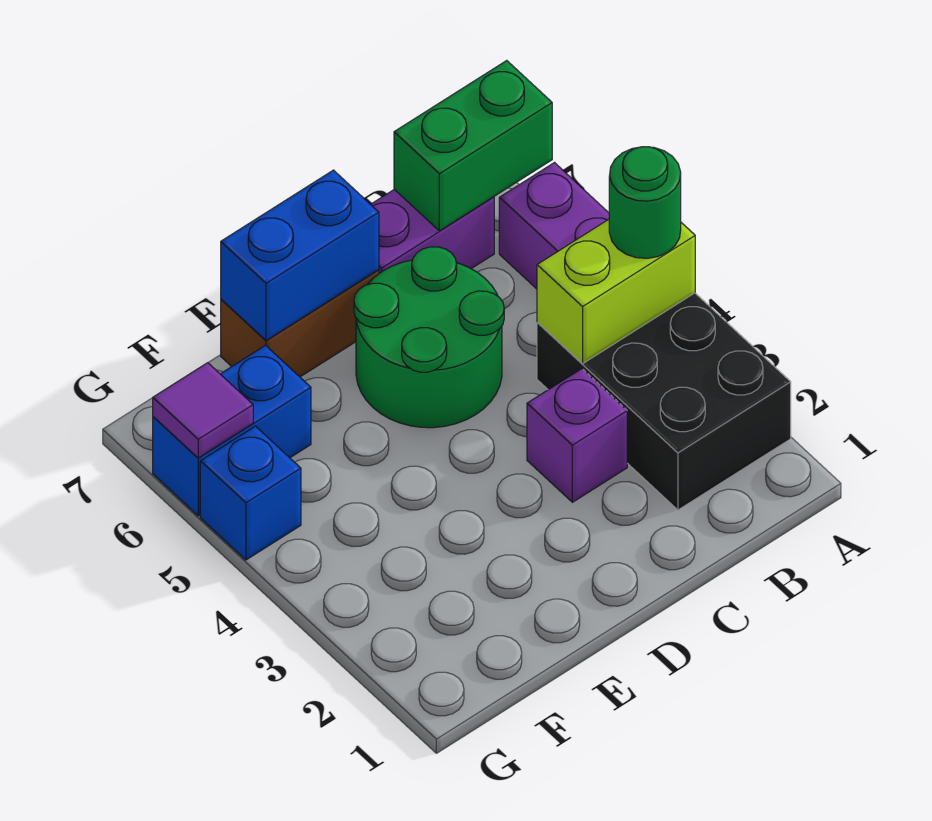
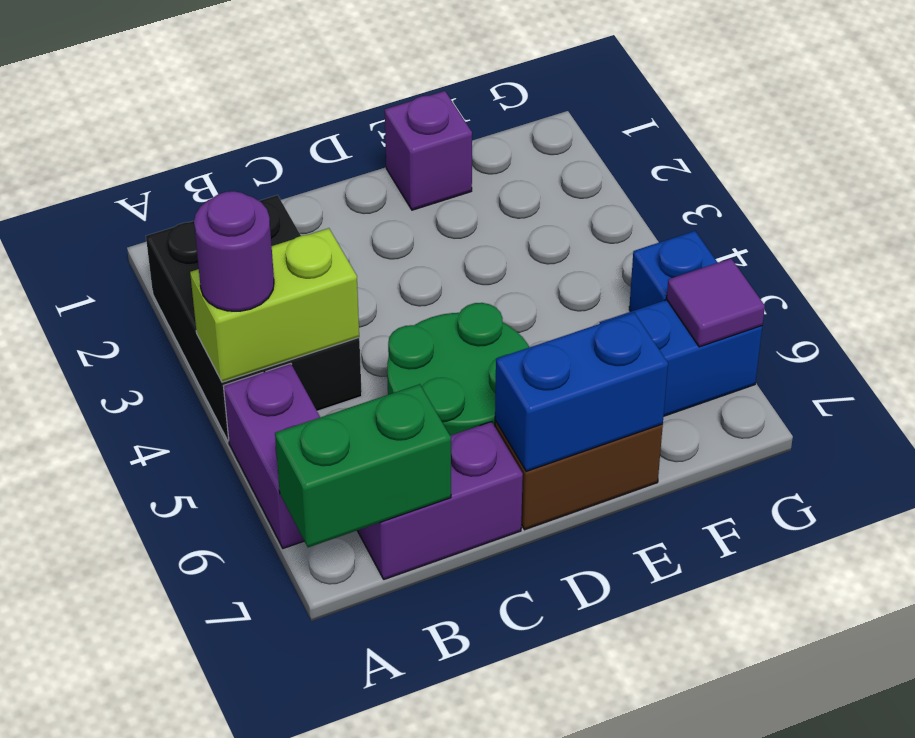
green round brick A4 level 3 -> purple round brick A4 level 3
purple brick C3 level 1 -> purple brick E1 level 1

